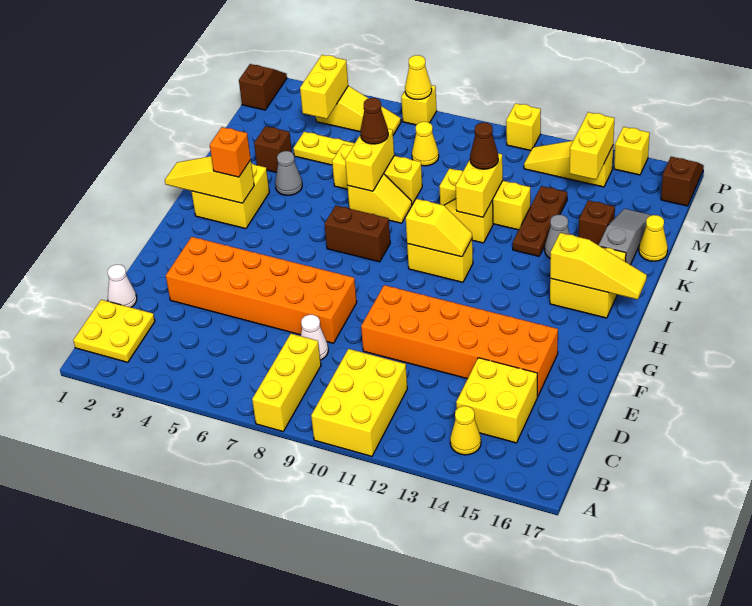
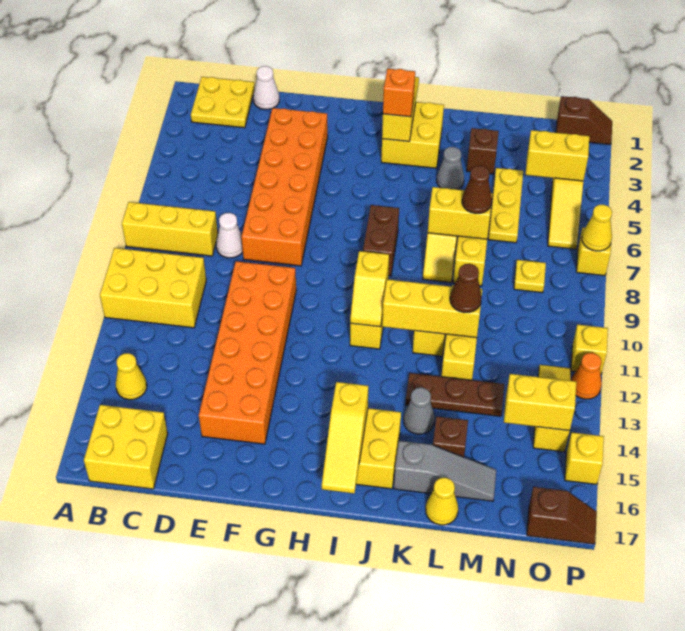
yellow brick C14:D15 level 1 -> yellow brick B16:C17 level 1
yellow brick K11:L11 level 2 -> yellow brick J11:L11 level 2
yellow cone N8 level 1 -> yellow plate N8 level 1
none -> orange cone P12 level 1

